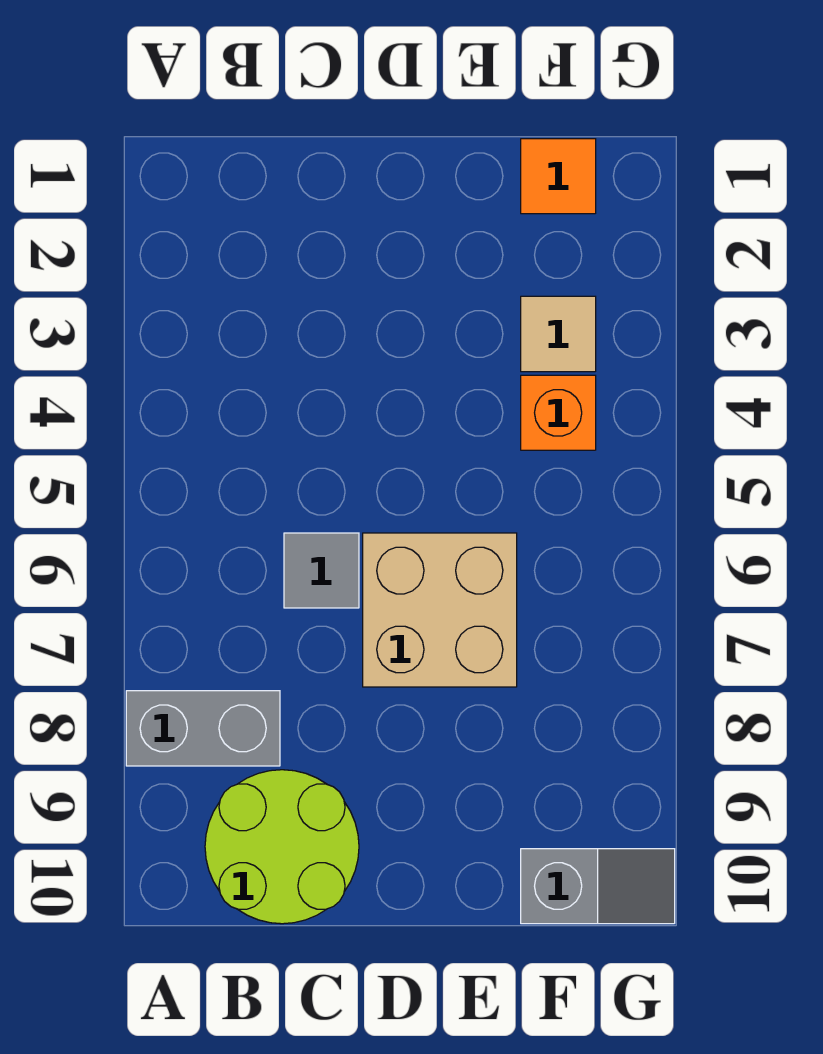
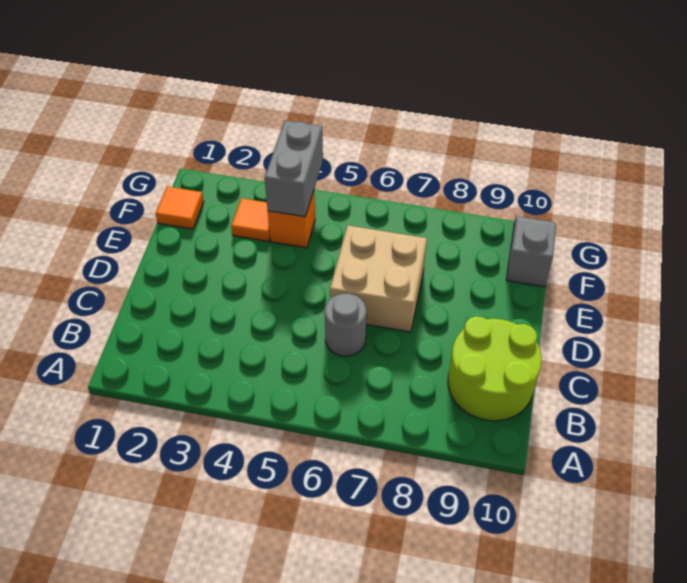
grey brick A8:B8 level 1 -> grey brick F4:G4 level 2
grey tile C6 level 1 -> grey round brick C6 level 1
tan tile F3 level 1 -> orange tile F3 level 1

